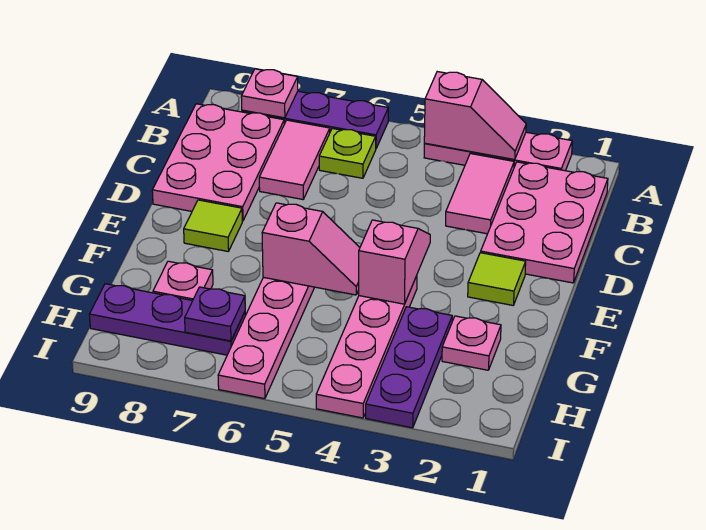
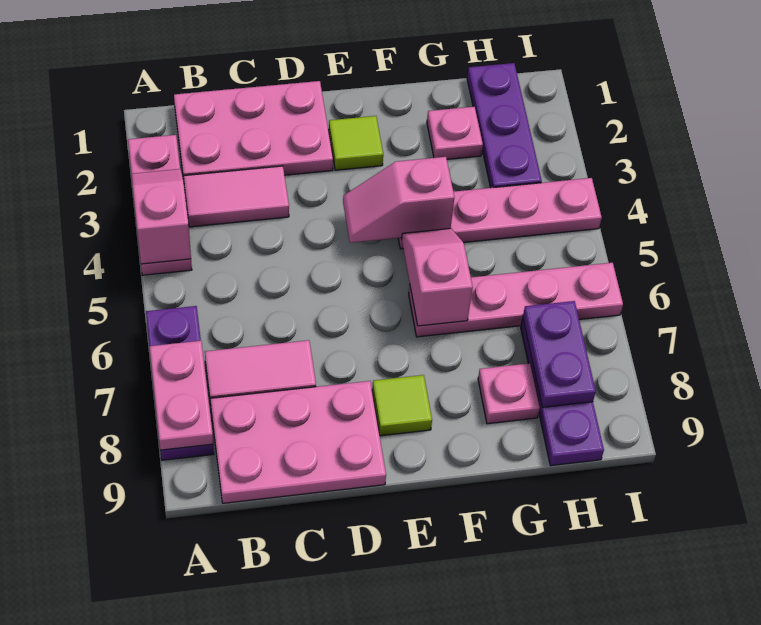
pink plate A8 level 2 -> pink plate A7:A8 level 2
lime plate B6 level 1 -> none
purple plate G3:I3 level 1 -> purple plate H1:H3 level 1
purple plate H7 level 2 -> purple plate H7:H8 level 2

